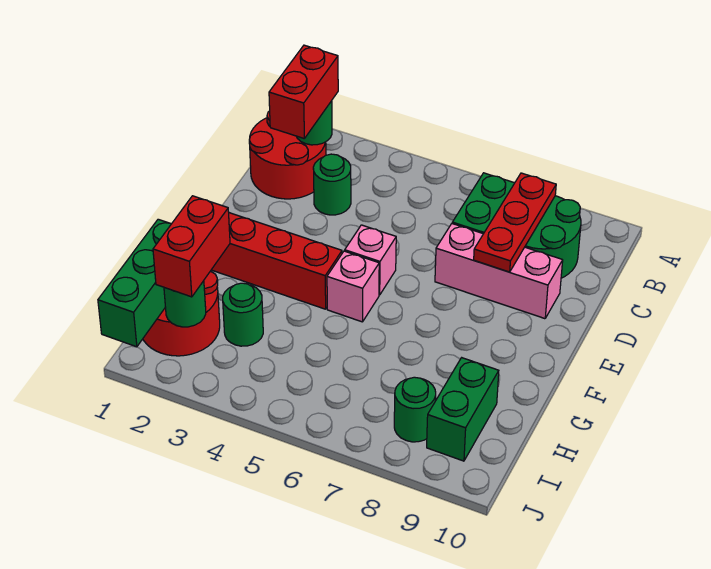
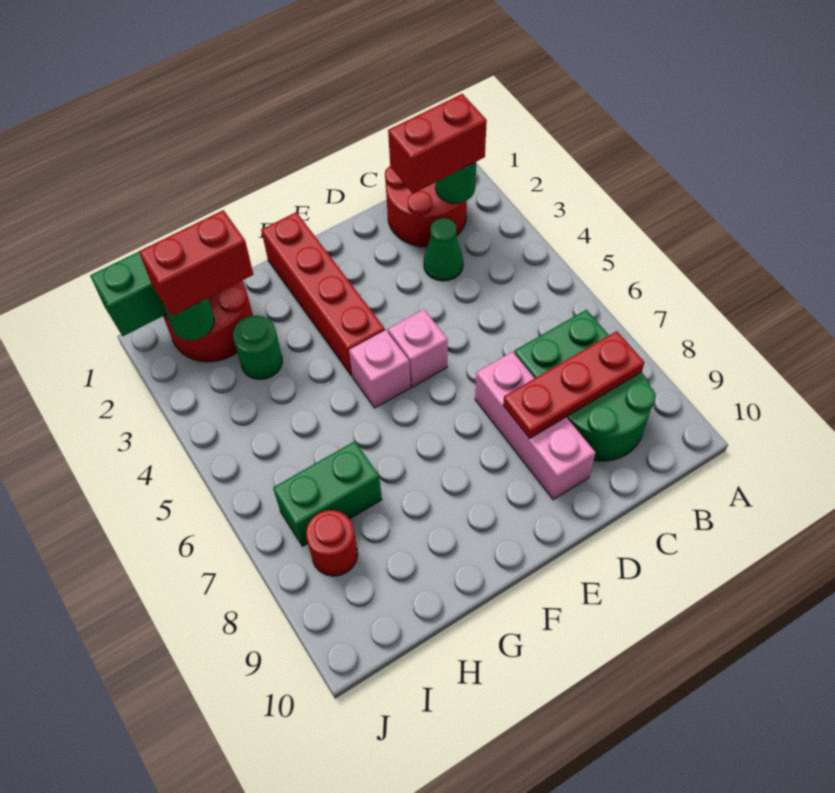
green round brick C3 level 1 -> green cone C3 level 1
green brick H9:I9 level 1 -> green brick H7:I7 level 1
green round brick I8 level 1 -> red round brick I8 level 1

